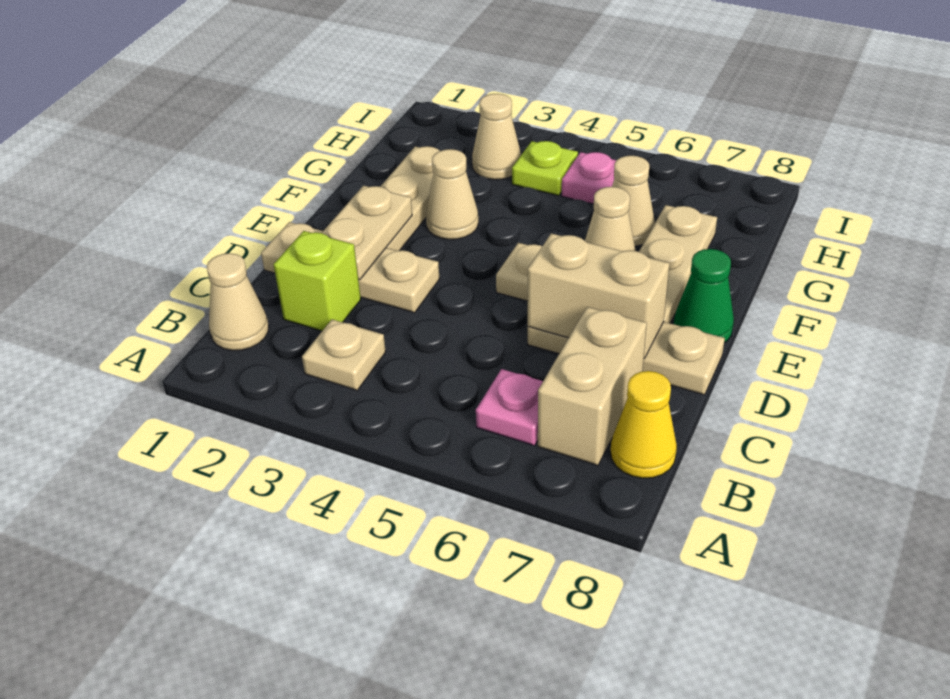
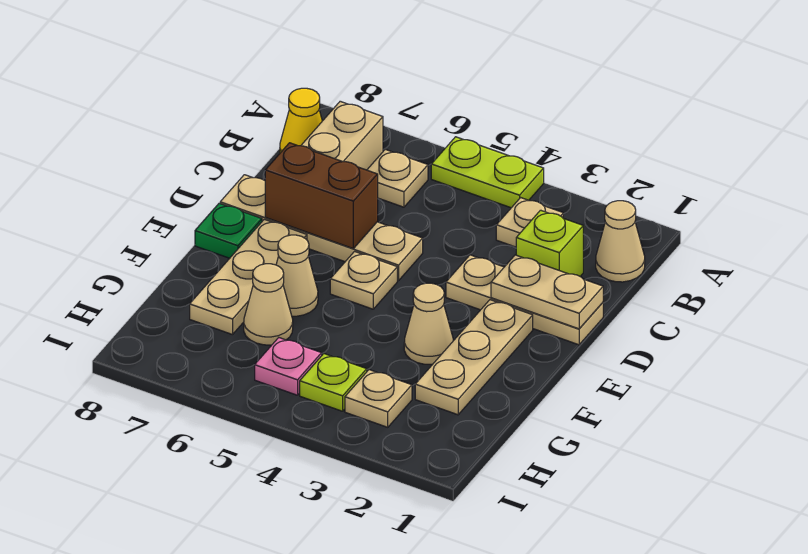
none -> lime plate A4:A5 level 1
pink plate B6 level 1 -> tan plate B6 level 1
tan plate D2:E2 level 2 -> tan plate D1:D2 level 2
tan plate D6:D8 level 1 -> tan plate D5:D8 level 1
tan brick D6:D7 level 2 -> brown brick D6:D7 level 2
green cone E8 level 1 -> green plate E8 level 1
tan cone H3 level 1 -> tan plate H3 level 1

